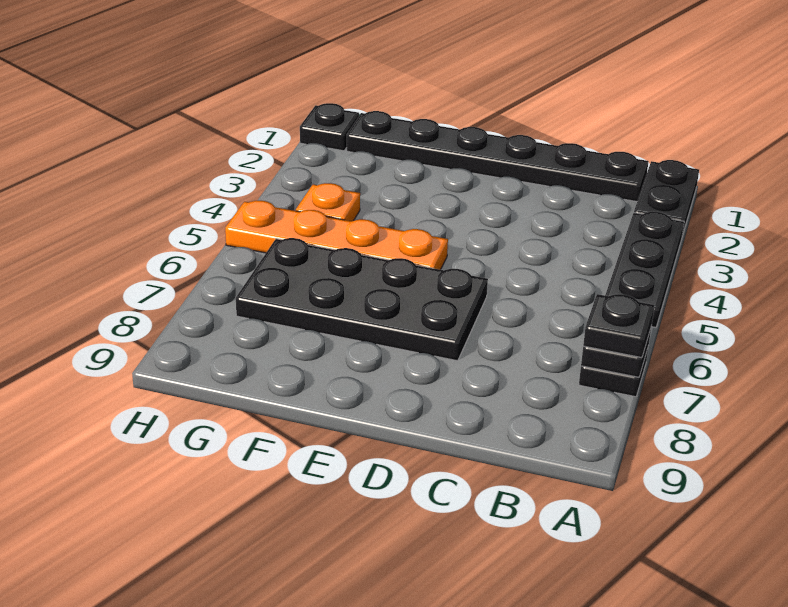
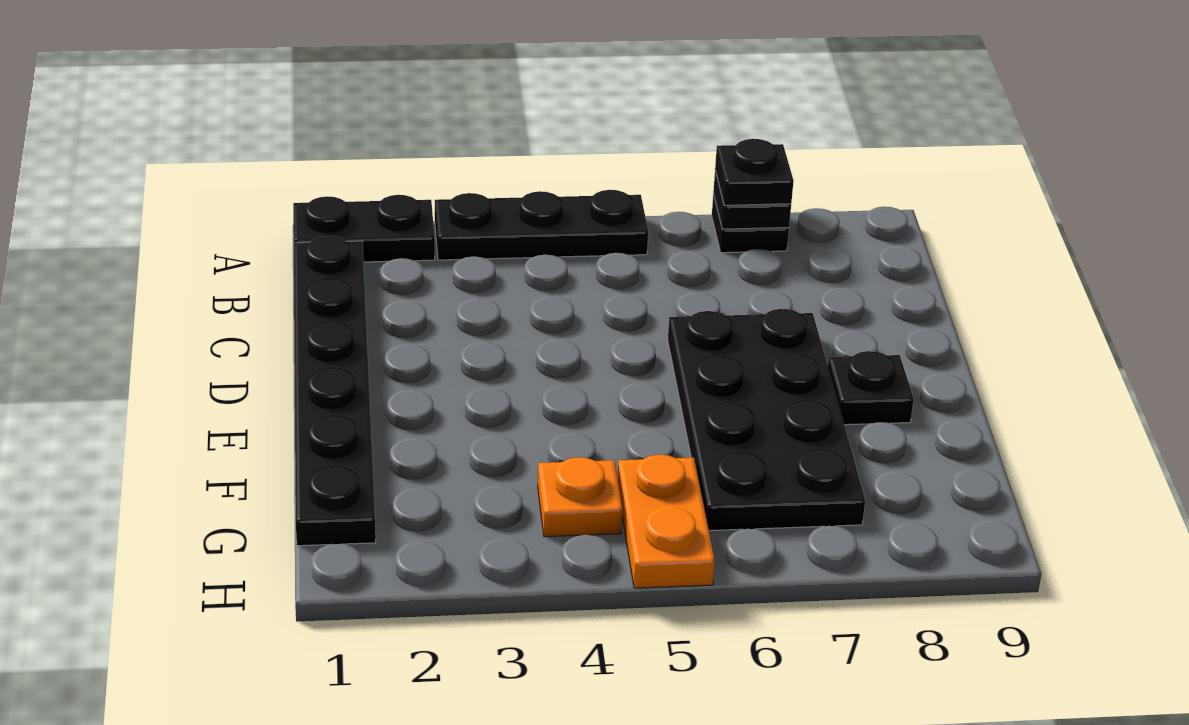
orange plate E5:H5 level 1 -> orange plate G5:H5 level 1
black plate H1 level 1 -> black plate E8 level 1

